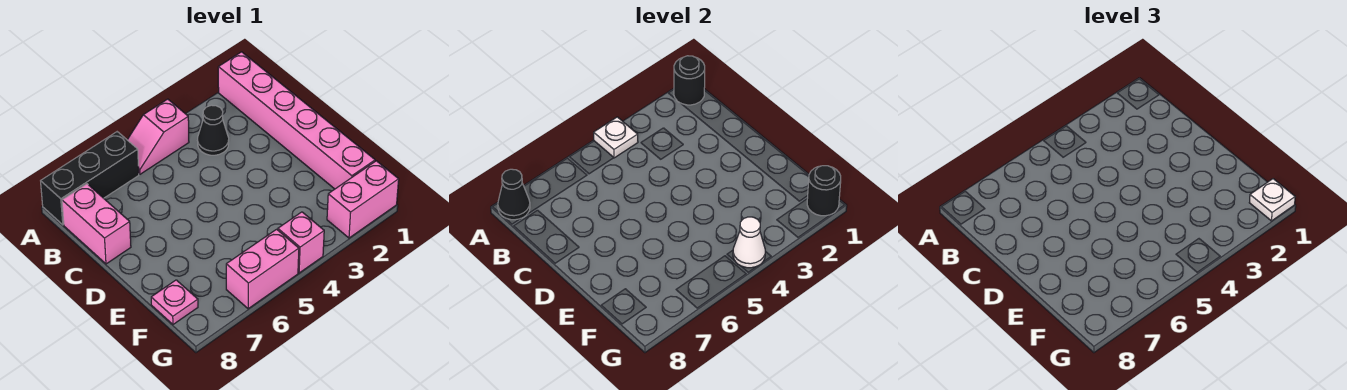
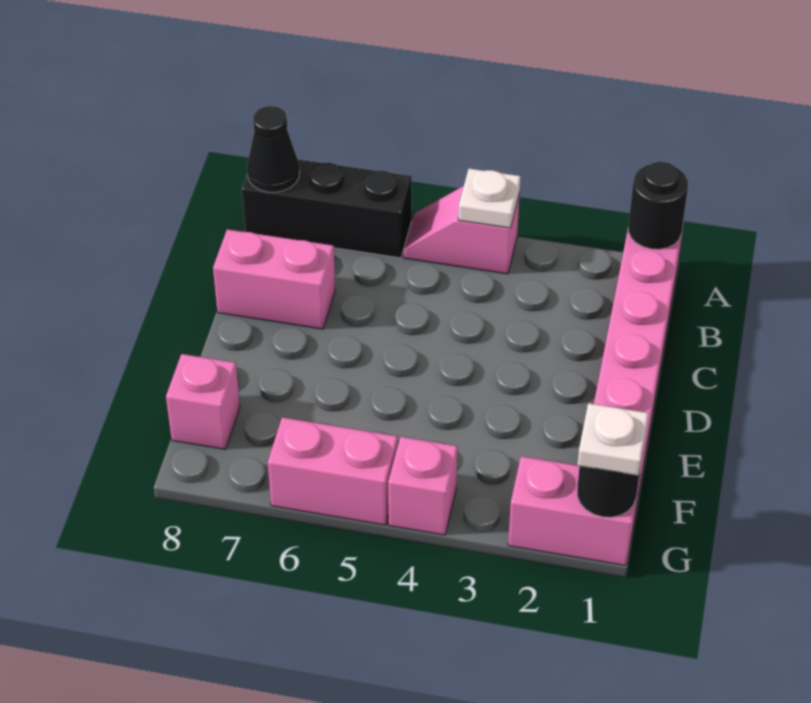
black cone B3 level 1 -> none
pink brick B8:C8 level 1 -> pink brick C7:C8 level 1
pink plate F8 level 1 -> pink brick F8 level 1
white cone G4 level 2 -> none

